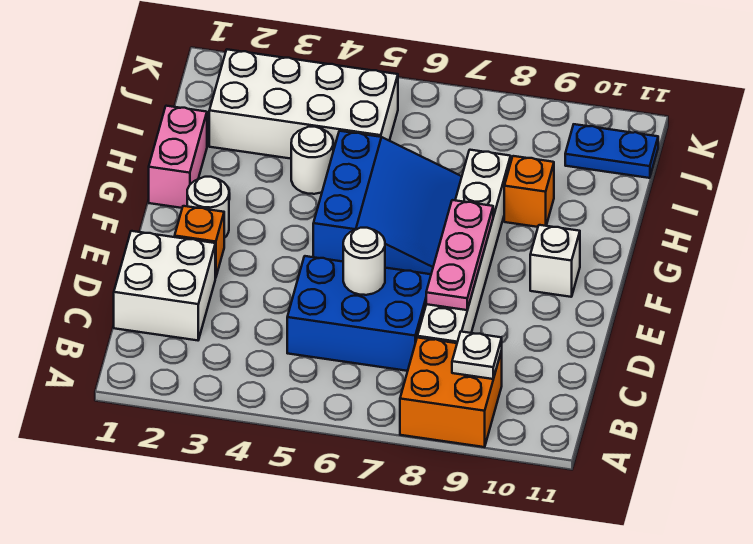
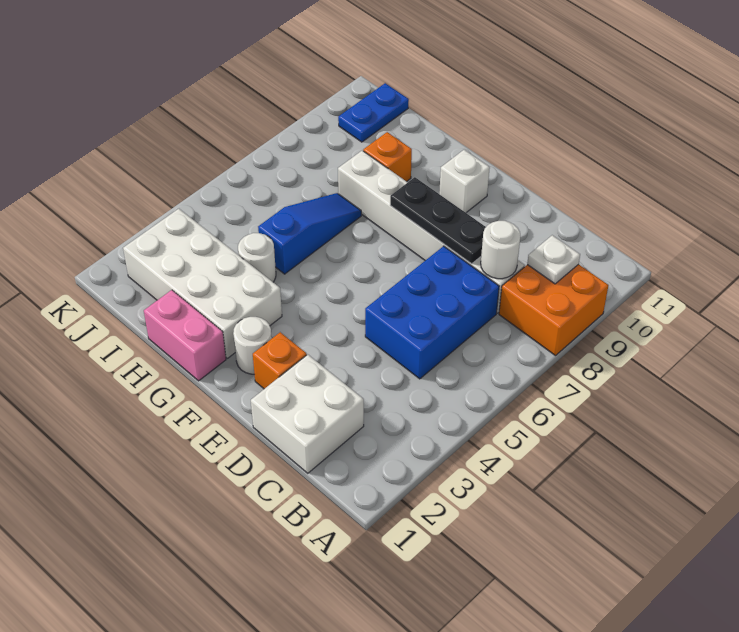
white round brick D6 level 2 -> white round brick C8 level 2
pink plate D8:F8 level 2 -> black plate D8:F8 level 2
blue slope F5:H7 level 1 top 5 -> blue slope H5:H7 level 1 top 5
white brick I2:J5 level 1 -> white brick G2:J3 level 1

